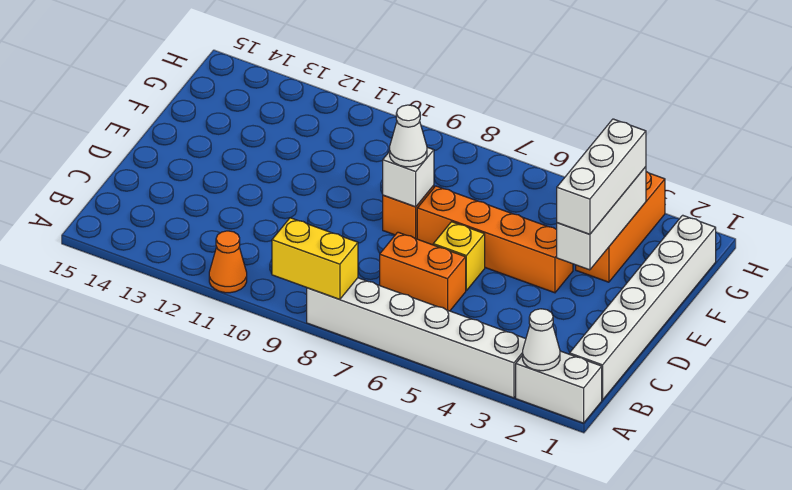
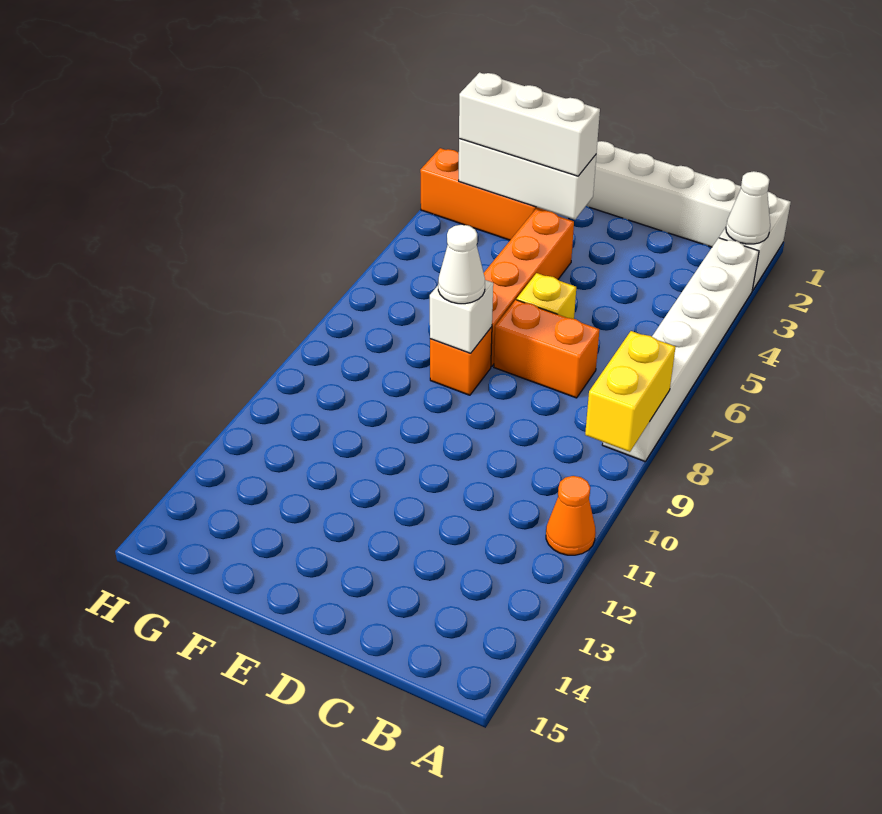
orange brick C6:C7 level 1 -> orange brick C7:D7 level 1

